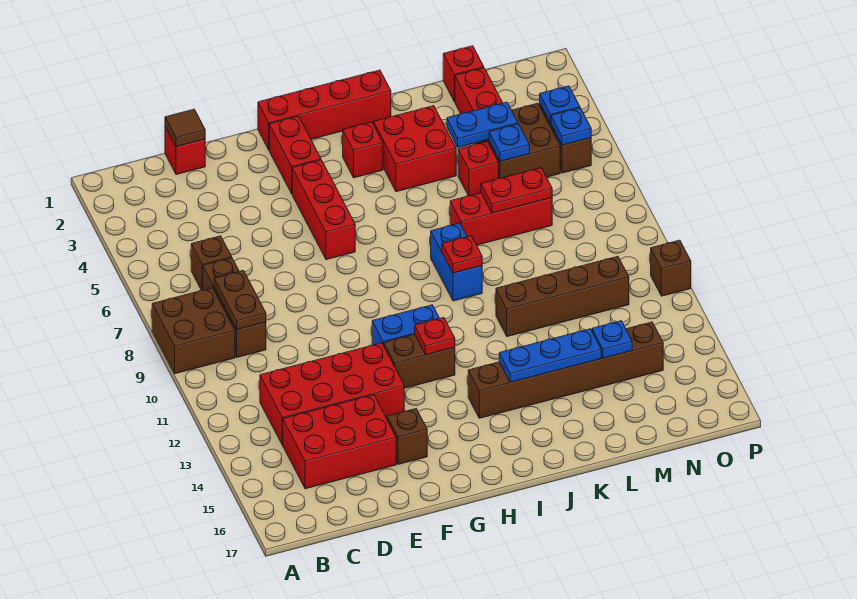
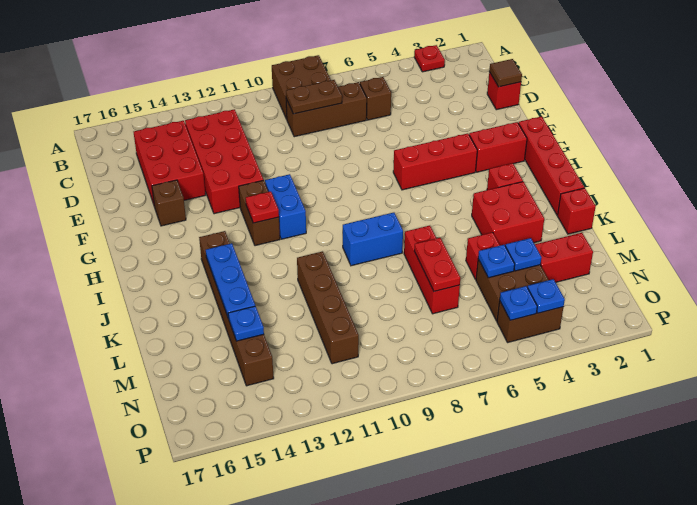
red plate J9 level 2 -> red plate A3 level 1
blue plate L4:M4 level 2 -> blue plate M4 level 2
red brick M1 level 1 -> red brick K1 level 1
brown brick P11 level 1 -> none

